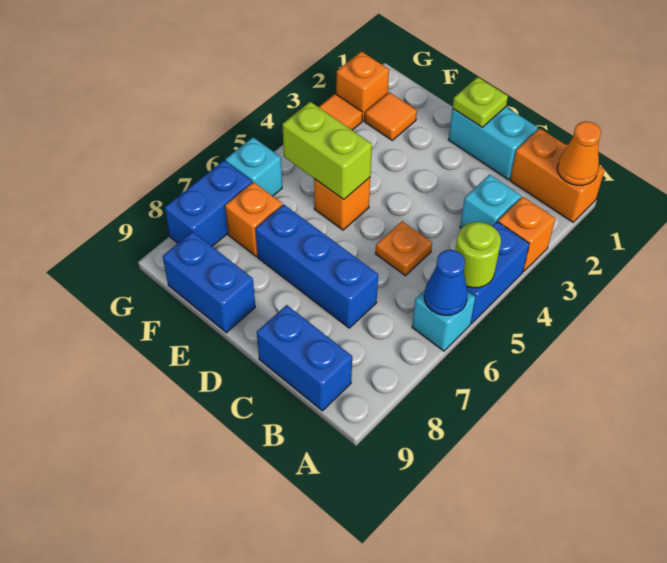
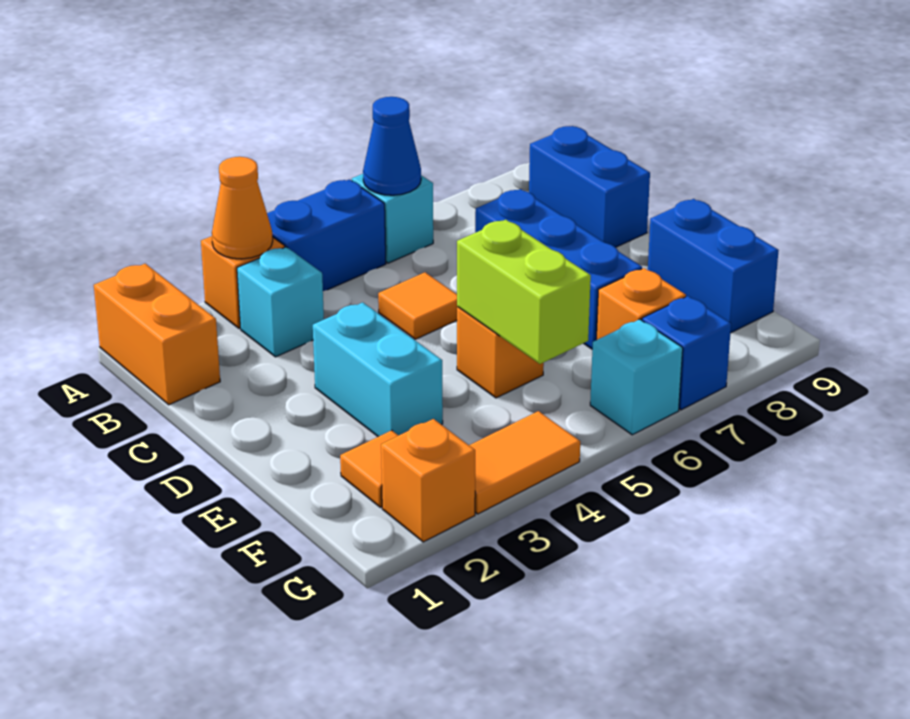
orange cone A1 level 2 -> orange cone A3 level 2
lime round brick A5 level 2 -> none
cyan brick C1:D1 level 1 -> cyan brick D3:E3 level 1
orange plate C5 level 1 -> orange tile C5 level 1
lime plate D1 level 2 -> none
blue brick G7:G8 level 1 -> blue brick G7 level 1

